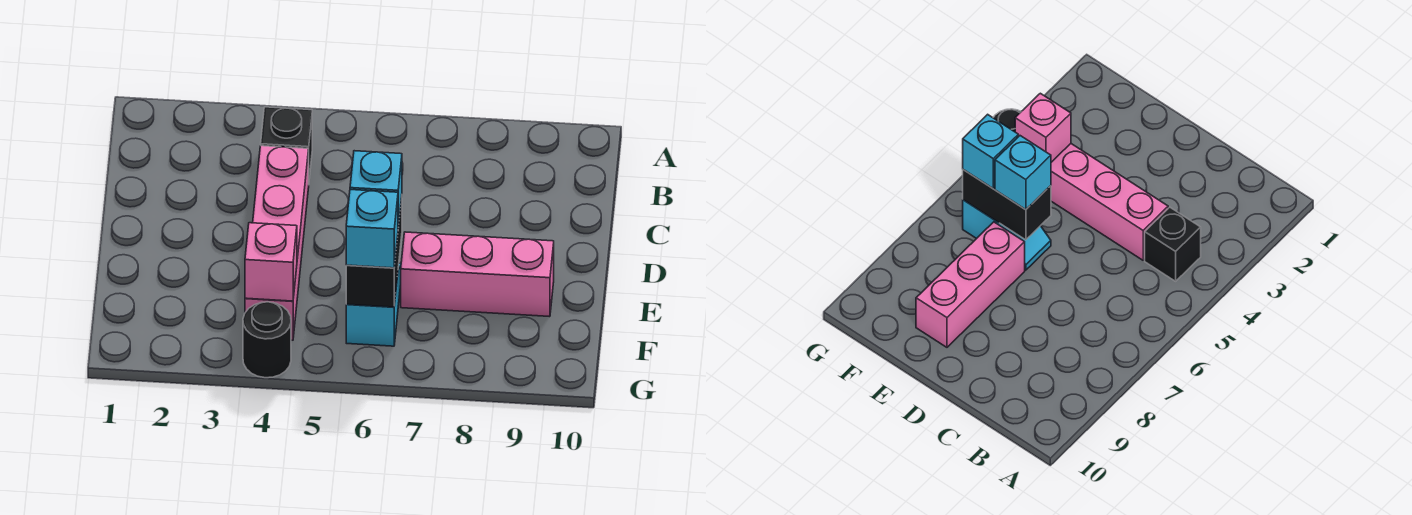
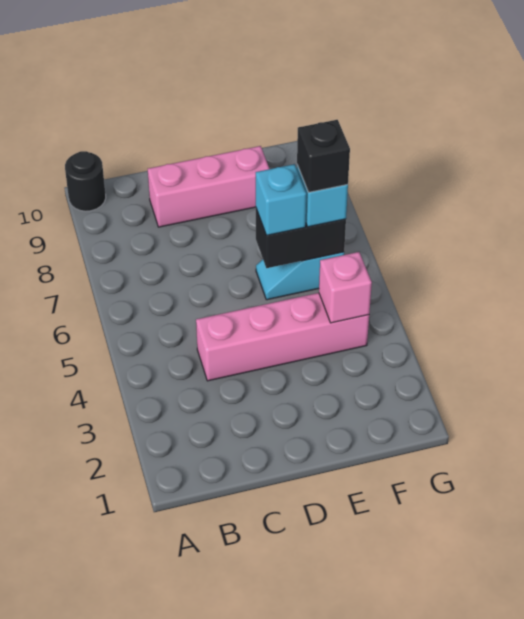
black brick B4 level 1 -> black brick F6 level 4
pink brick E7:E9 level 1 -> pink brick C9:E9 level 1
black round brick G4 level 1 -> black round brick A10 level 1

